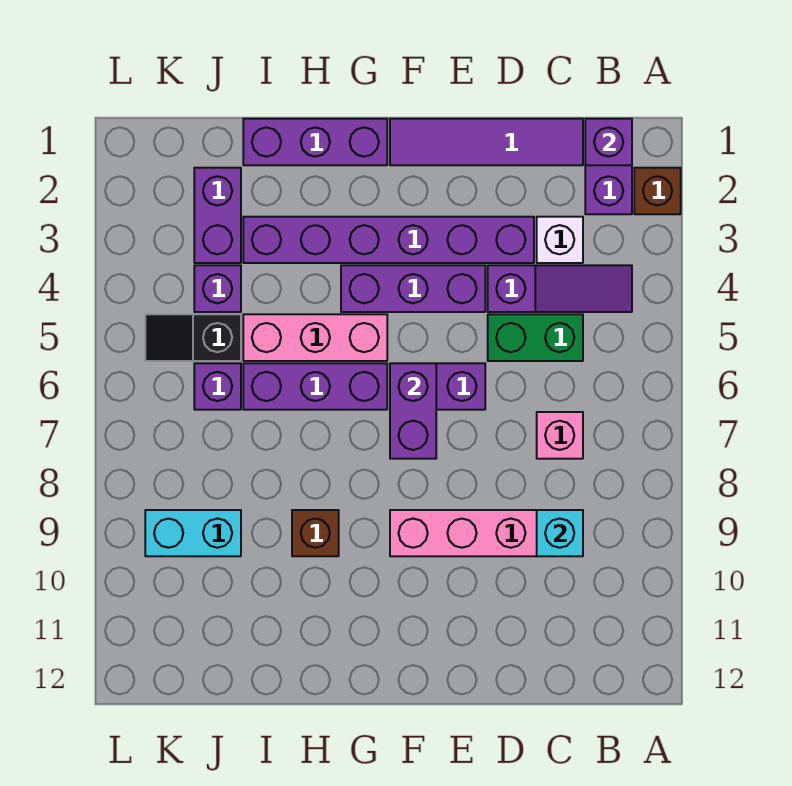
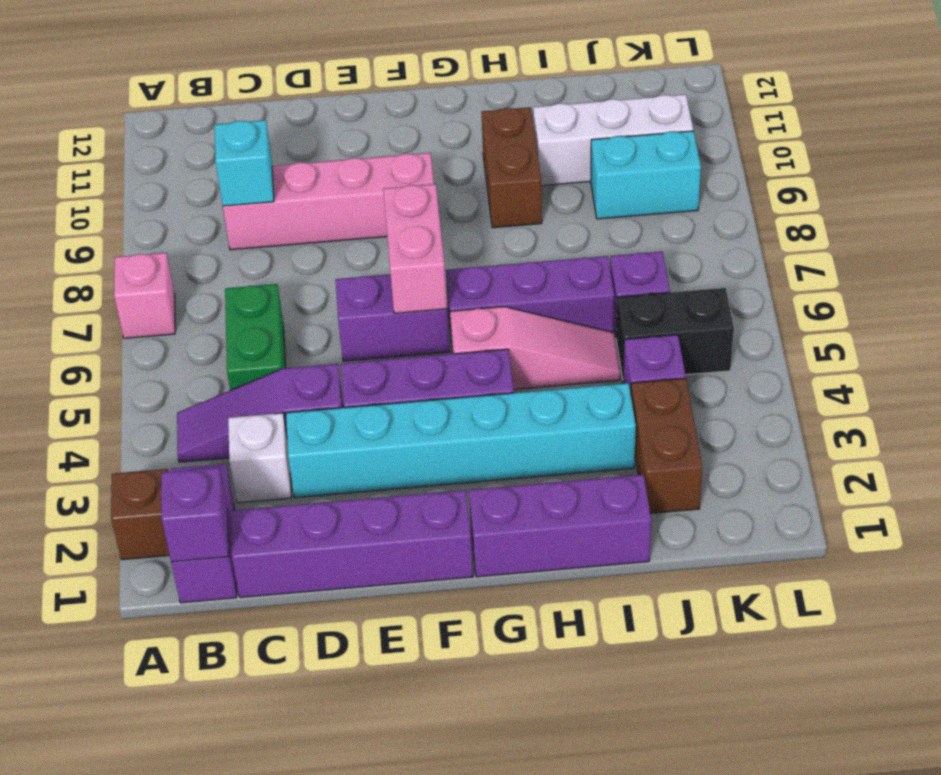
purple tile C1:F1 level 1 -> purple brick C1:F1 level 1
green brick C5:D5 level 1 -> green brick C5:C6 level 1
pink brick C7 level 1 -> pink brick A7 level 1
purple brick D3:I3 level 1 -> cyan brick D3:I3 level 1
purple brick F6:F7 level 2 -> pink brick F6:F7 level 2
pink brick G5:I5 level 1 -> pink slope G5:I5 level 1 top G
brown brick H9 level 1 -> brown brick H9:H10 level 1
none -> white brick I10:K10 level 1
purple brick J2:J3 level 1 -> brown brick J2:J3 level 1
black slope J5:K5 level 1 top J -> black brick J5:K5 level 1

